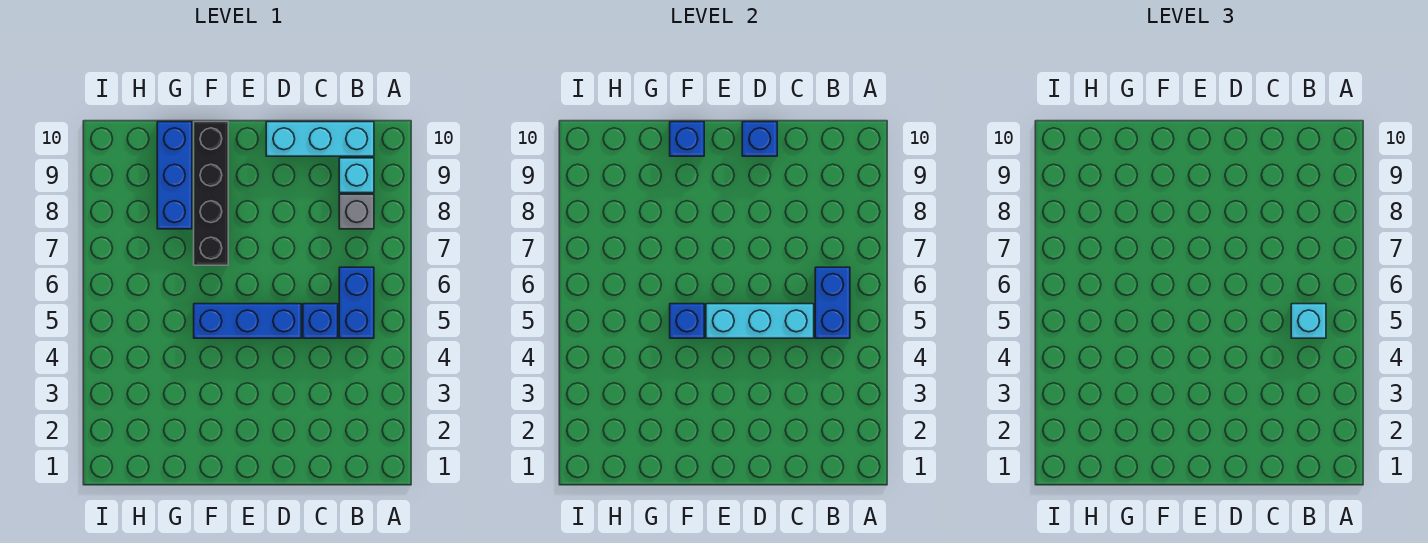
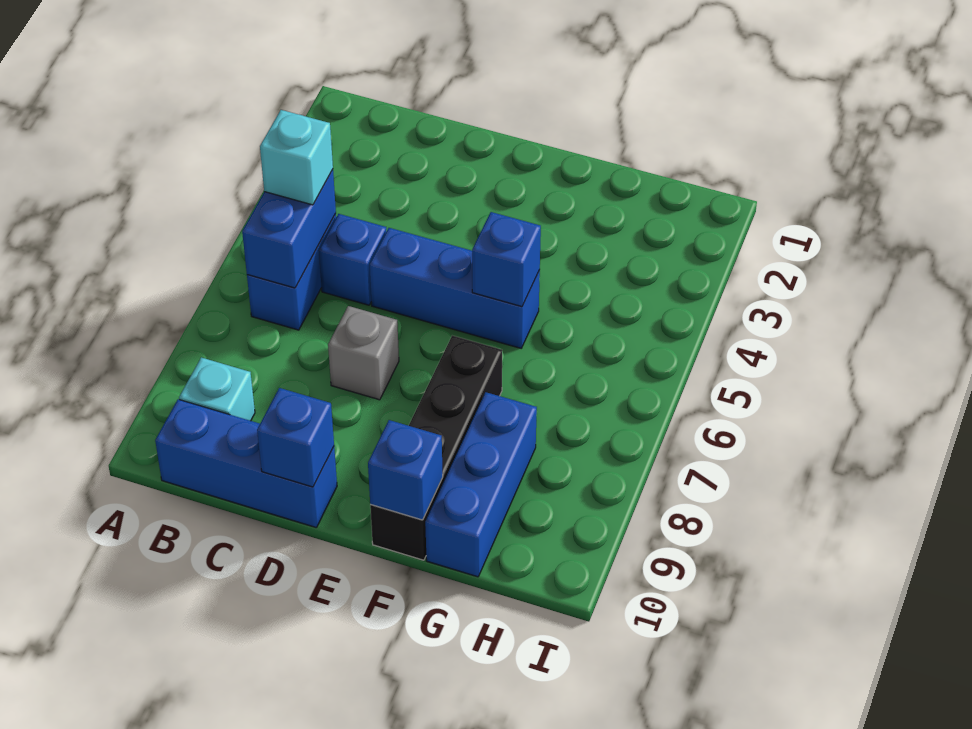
grey brick B8 level 1 -> grey brick D7 level 1
cyan brick B10:D10 level 1 -> blue brick B10:D10 level 1
cyan brick C5:E5 level 2 -> none

